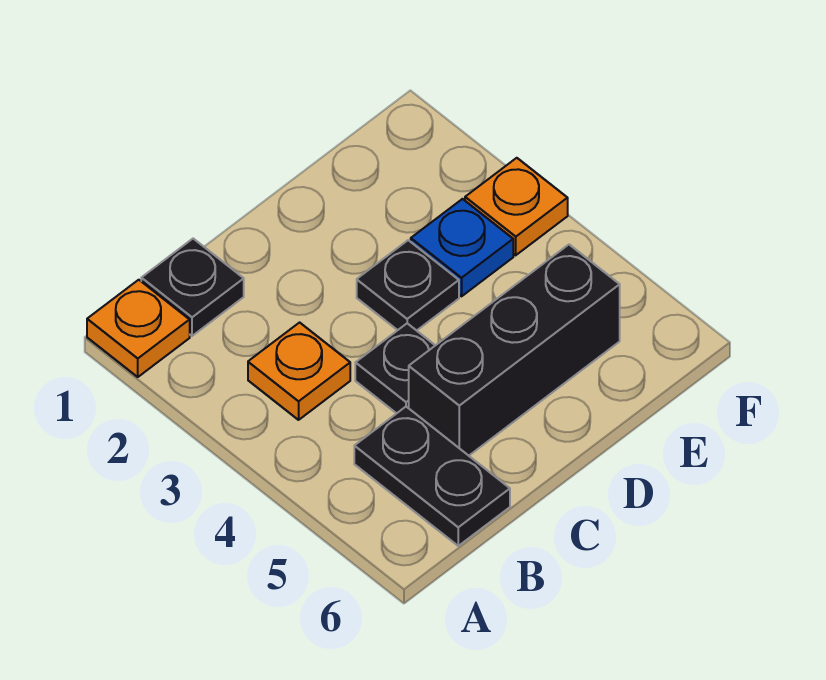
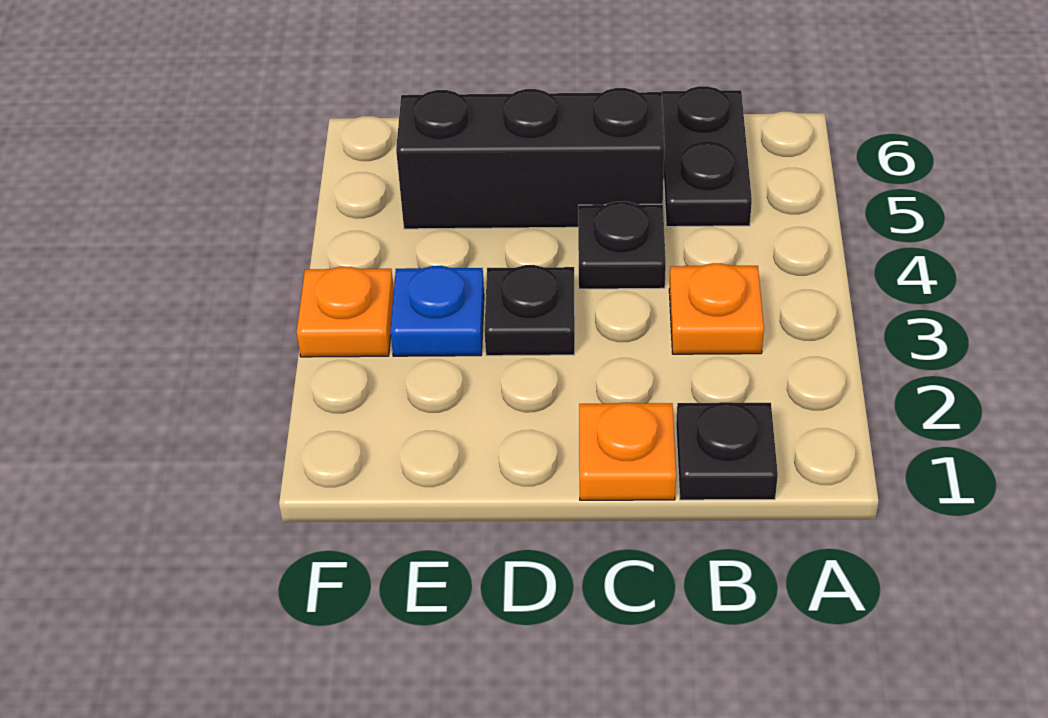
orange plate A1 level 1 -> orange plate C1 level 1

